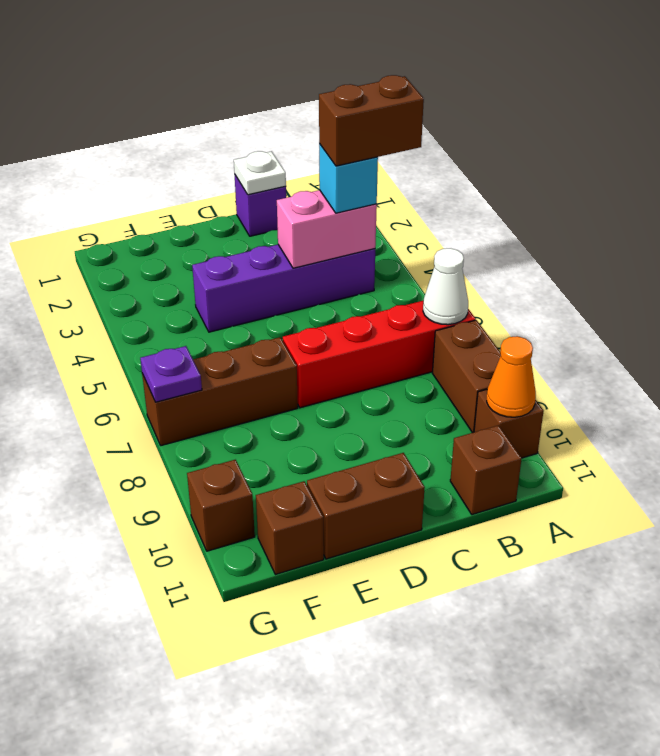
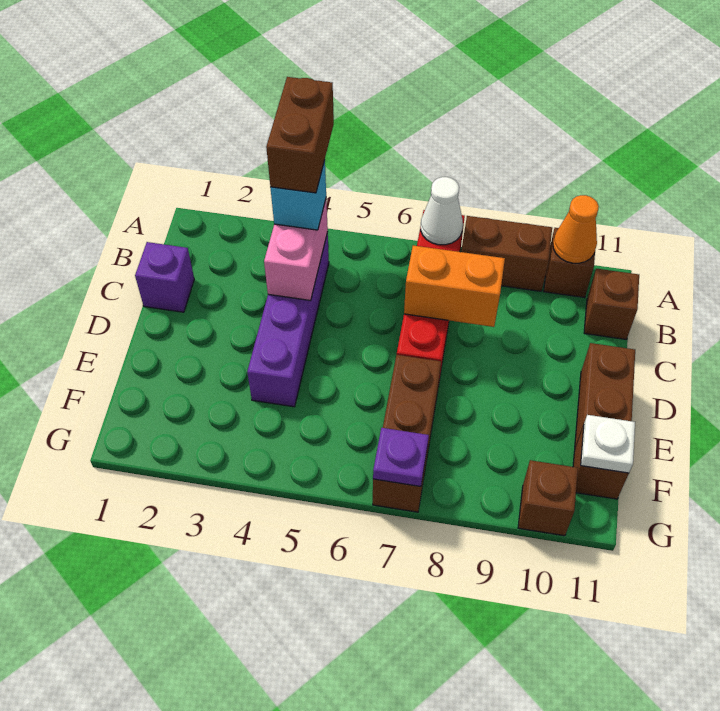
white plate C1 level 2 -> white plate F11 level 2
none -> orange brick C7:C8 level 2

